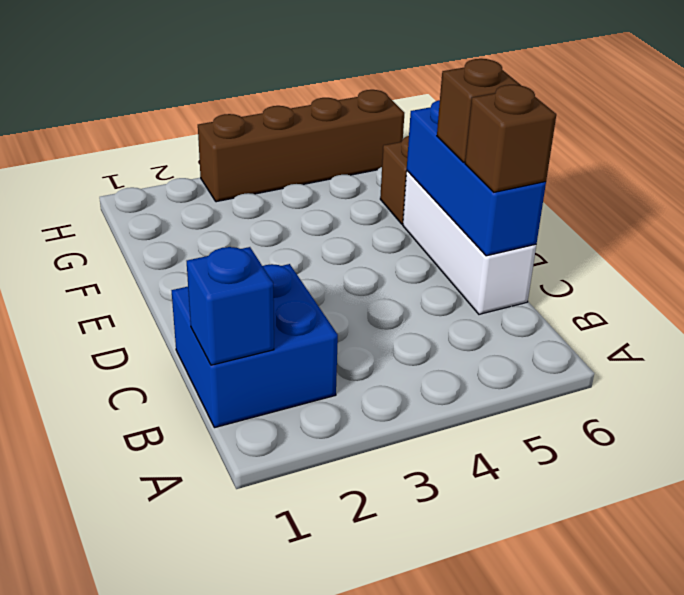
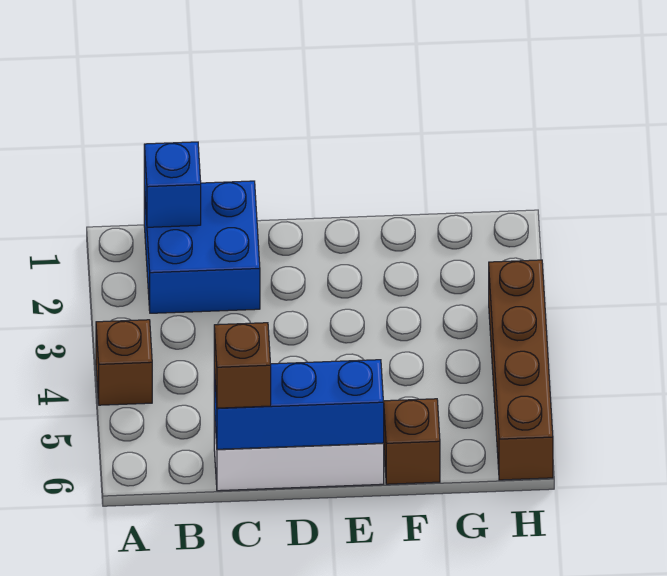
brown brick D6 level 3 -> brown brick A4 level 1

